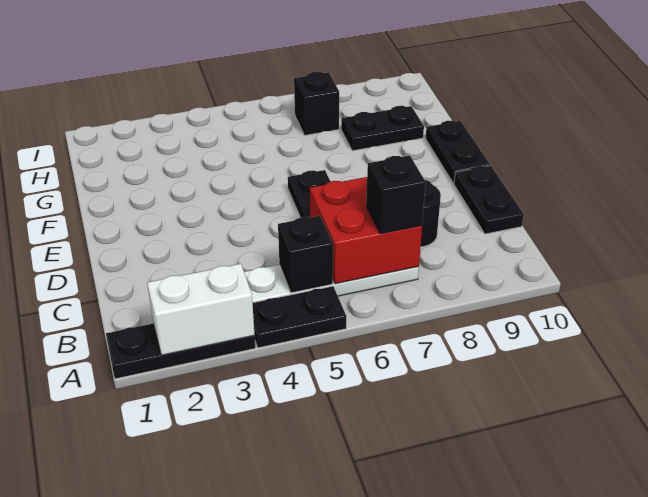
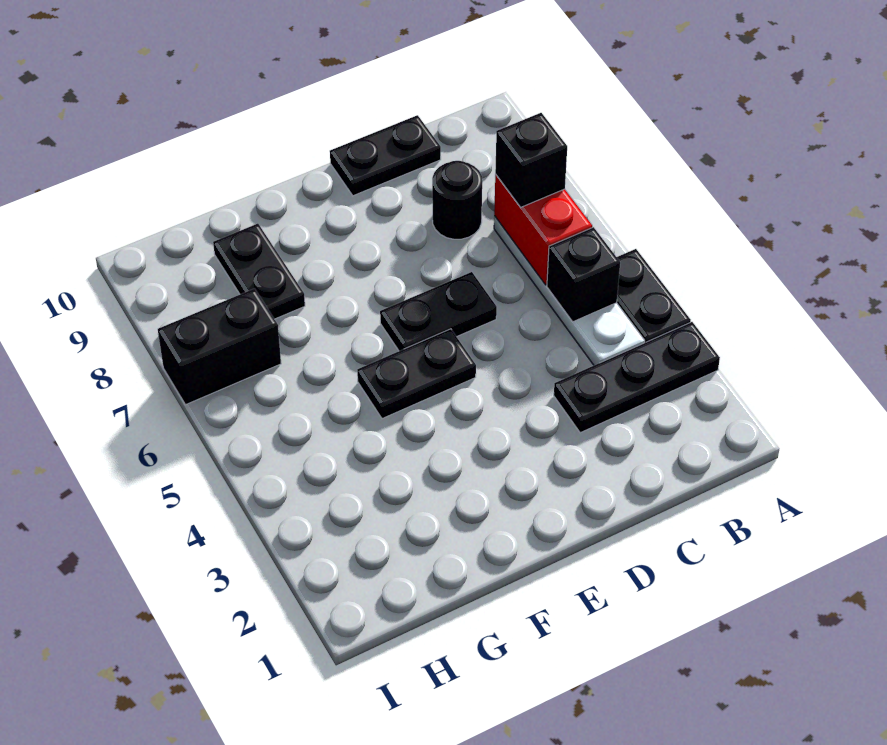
black plate A1:A3 level 1 -> black plate A3:C3 level 1
white brick A2:A3 level 2 -> none
red brick B6:C7 level 2 -> red brick B6:B7 level 2
black plate E10:F10 level 1 -> black plate E5:F5 level 1
black brick H7 level 1 -> black brick H7:I7 level 1

